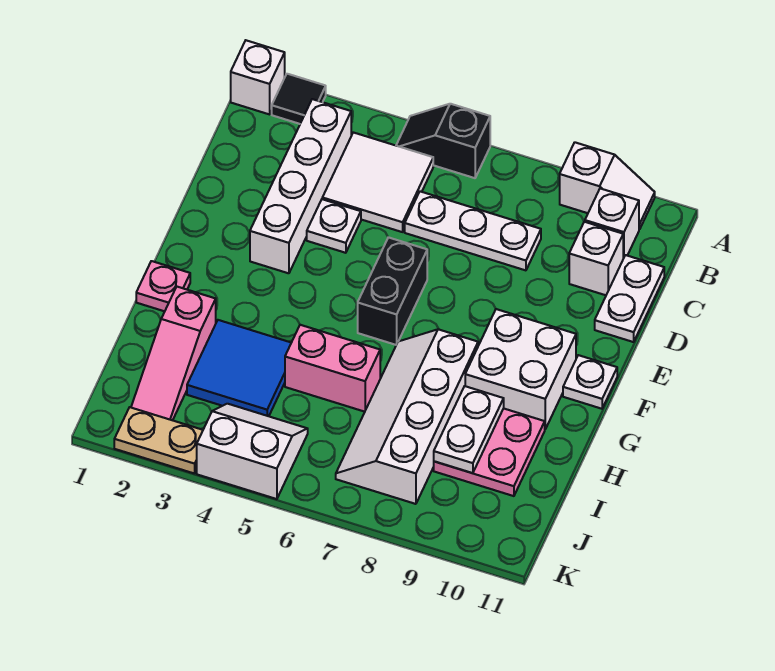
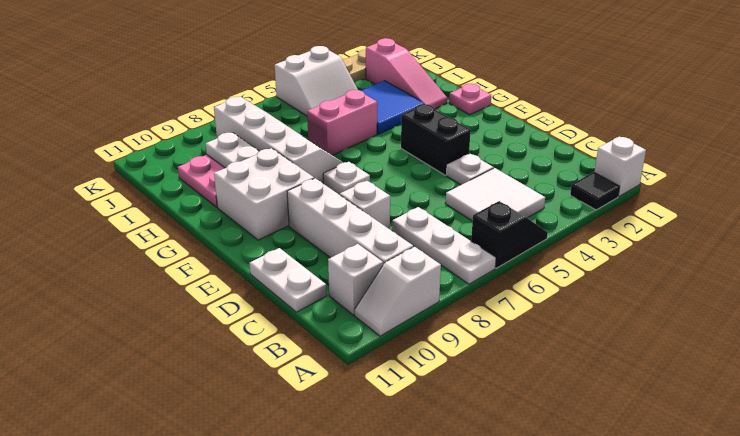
white brick B3:E3 level 1 -> white brick B9:E9 level 1
white plate C6:C8 level 1 -> white plate A7:C7 level 1
white brick C10 level 1 -> white brick D8 level 1
black brick E6:F6 level 1 -> black brick E4:F4 level 1
white plate F11 level 1 -> white plate F7 level 1
pink slope H2:J2 level 1 top H -> pink slope H2:J2 level 1 top J

